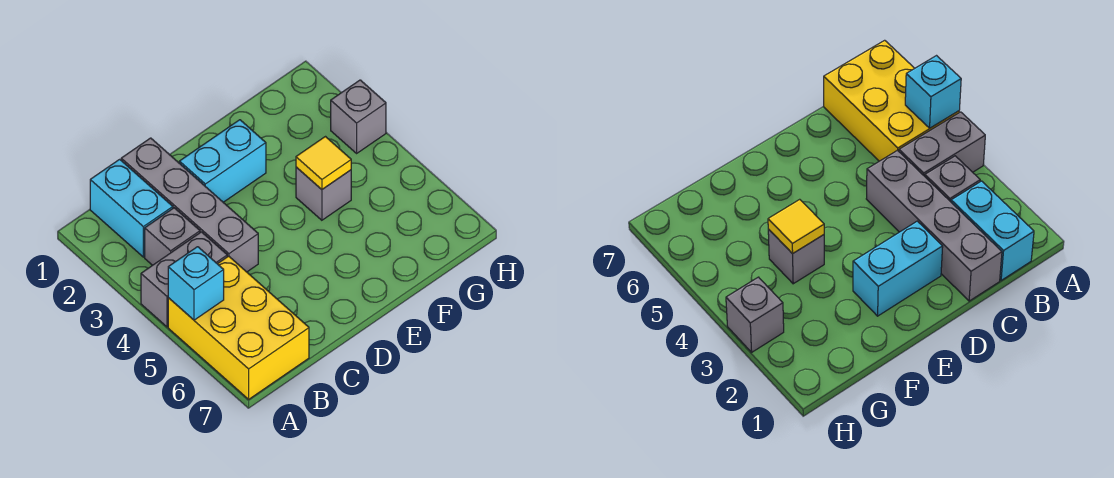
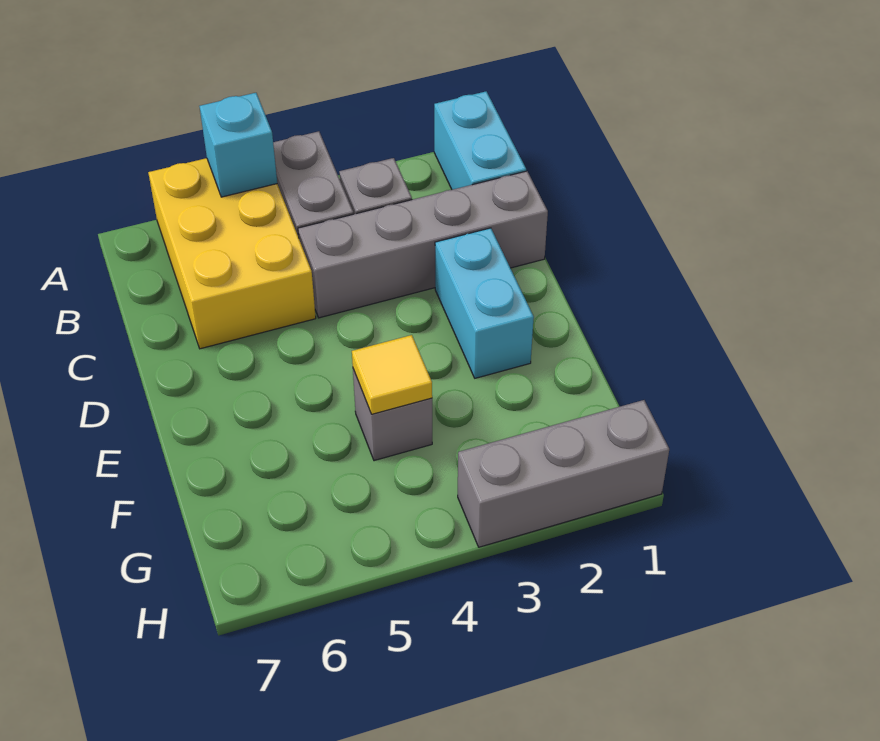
yellow brick A5:B7 level 1 -> yellow brick A5:C6 level 1
cyan brick B1:B2 level 1 -> cyan brick A1:B1 level 1
grey brick H3 level 1 -> grey brick H1:H3 level 1

